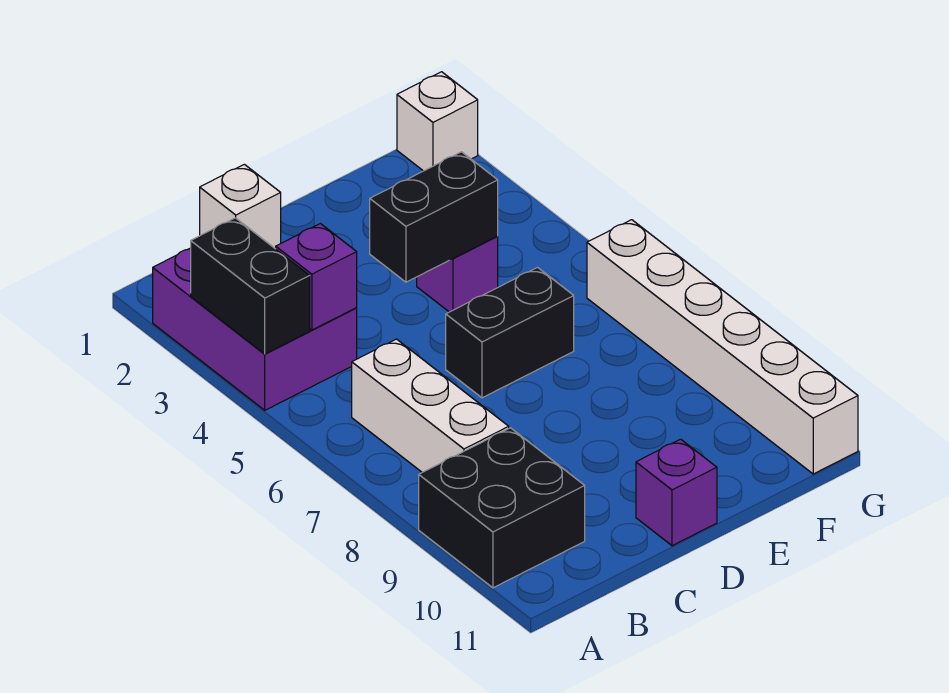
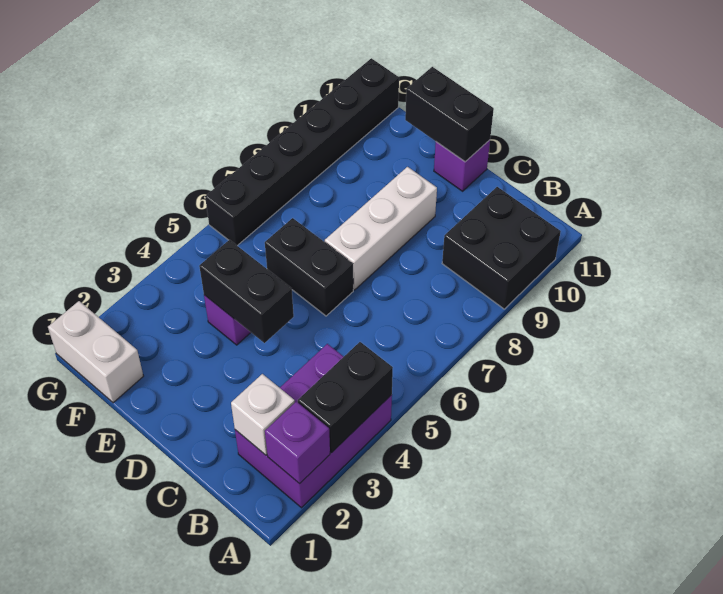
purple brick B4 level 2 -> purple brick A2 level 2
white brick B6:B8 level 1 -> white brick D7:D9 level 1
none -> black brick D11:E11 level 2
white brick G1 level 1 -> white brick F1:G1 level 1
white brick G6:G11 level 1 -> black brick G6:G11 level 1

